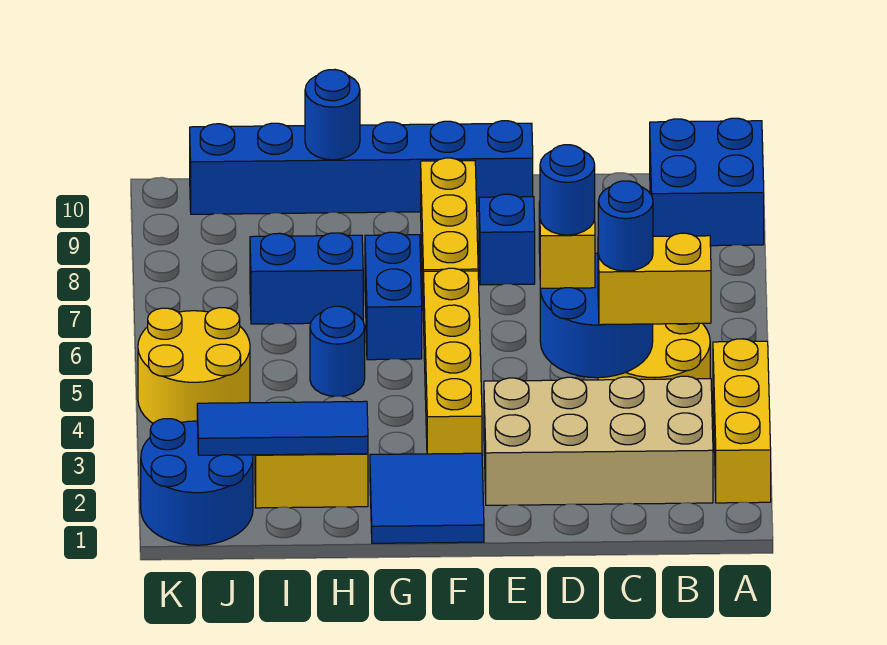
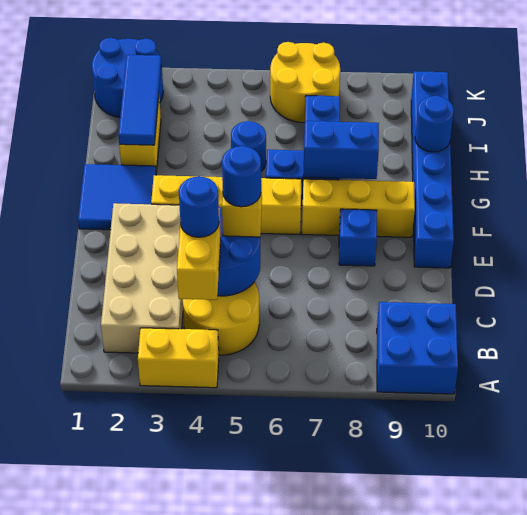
yellow brick A2:A4 level 1 -> yellow brick A3:A4 level 1
none -> blue brick G7:G8 level 2
yellow round brick J4:K5 level 1 -> yellow round brick J6:K7 level 1

